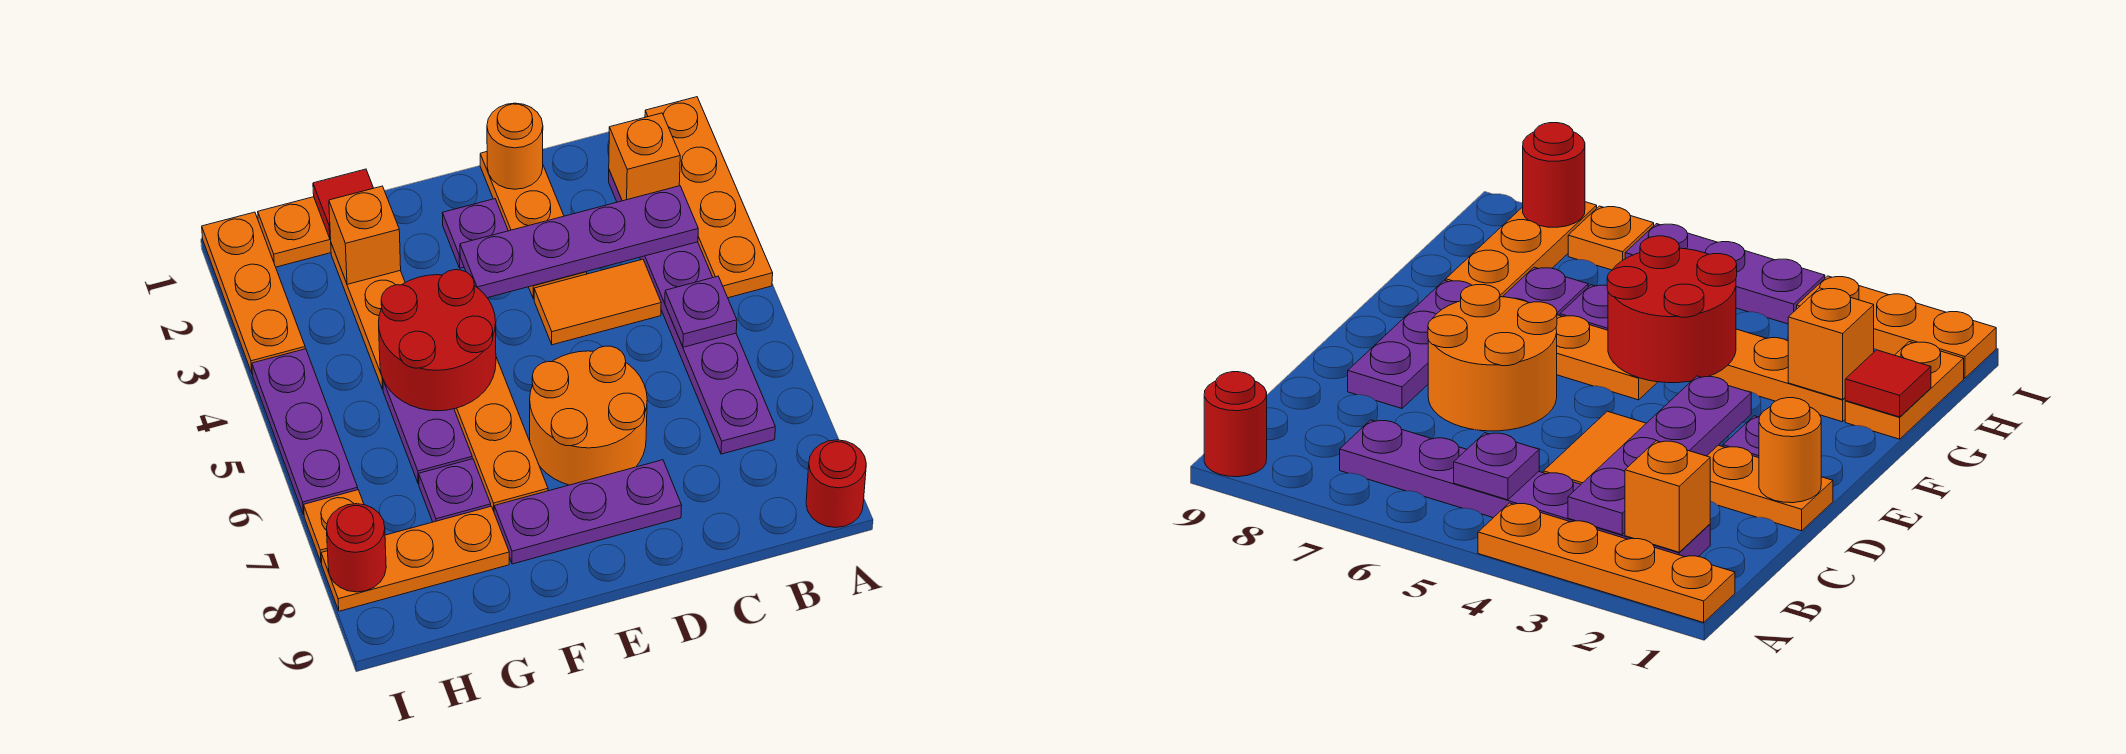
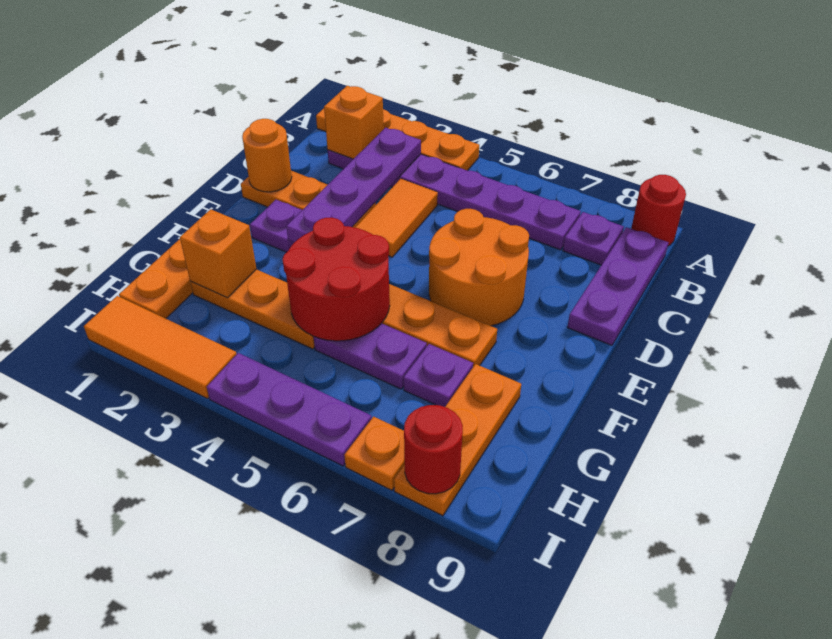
purple plate B5 level 2 -> purple plate B8 level 1
purple plate D8:F8 level 1 -> purple plate B9:D9 level 1
red tile G1 level 2 -> none
orange plate I1:I3 level 1 -> orange tile I1:I3 level 1

